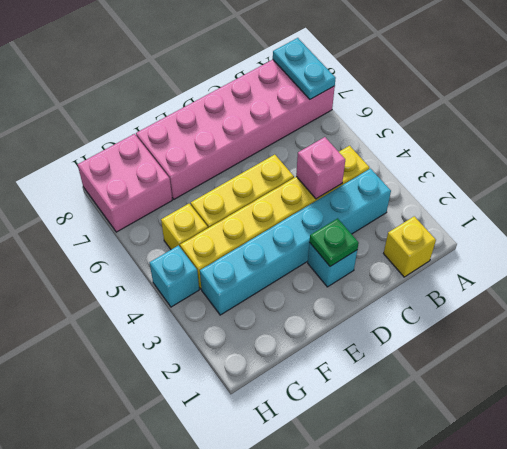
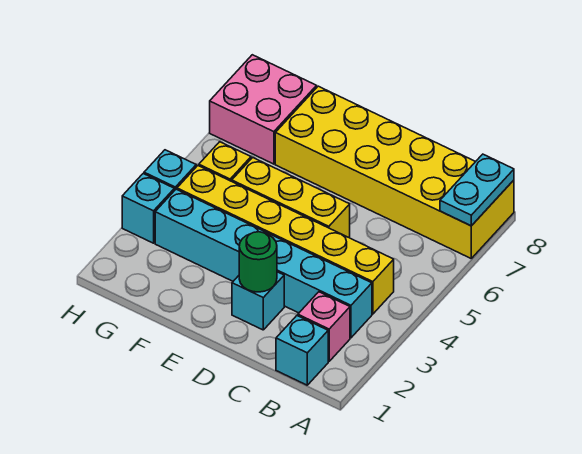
pink brick A7:F8 level 1 -> yellow brick A7:F8 level 1
yellow brick B1 level 1 -> cyan brick B1 level 1
pink brick C4 level 2 -> pink brick B2 level 1
green plate D2 level 2 -> green round brick D2 level 2
none -> cyan brick H3 level 1

